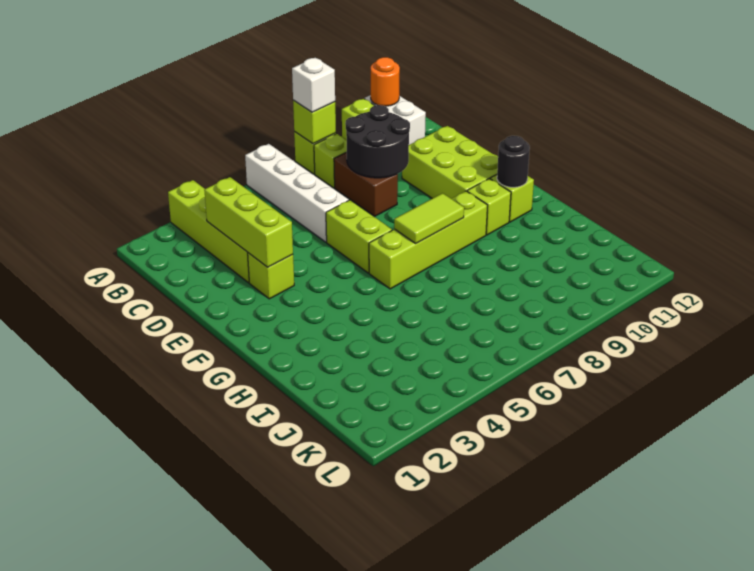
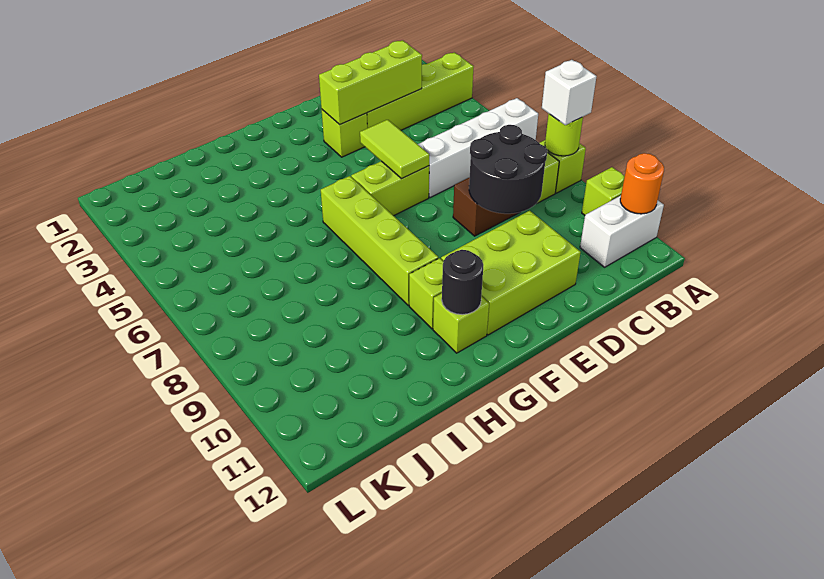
lime brick A8 level 2 -> lime round brick A8 level 2
lime tile G7:G8 level 2 -> lime tile E5:E6 level 2

